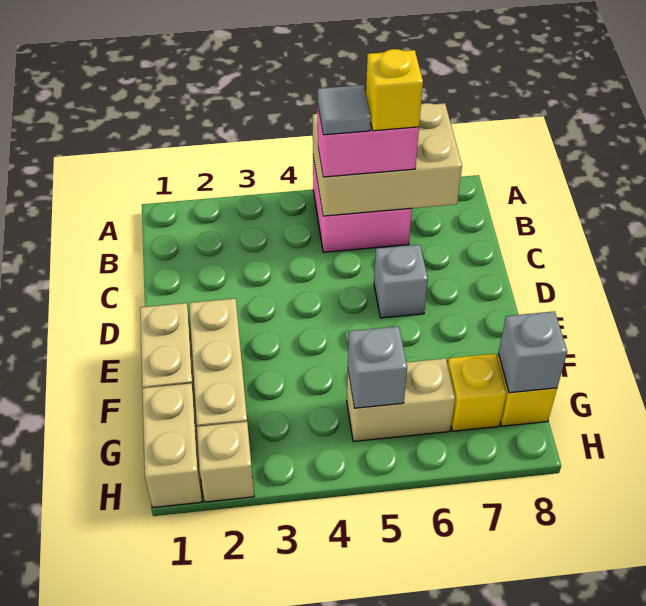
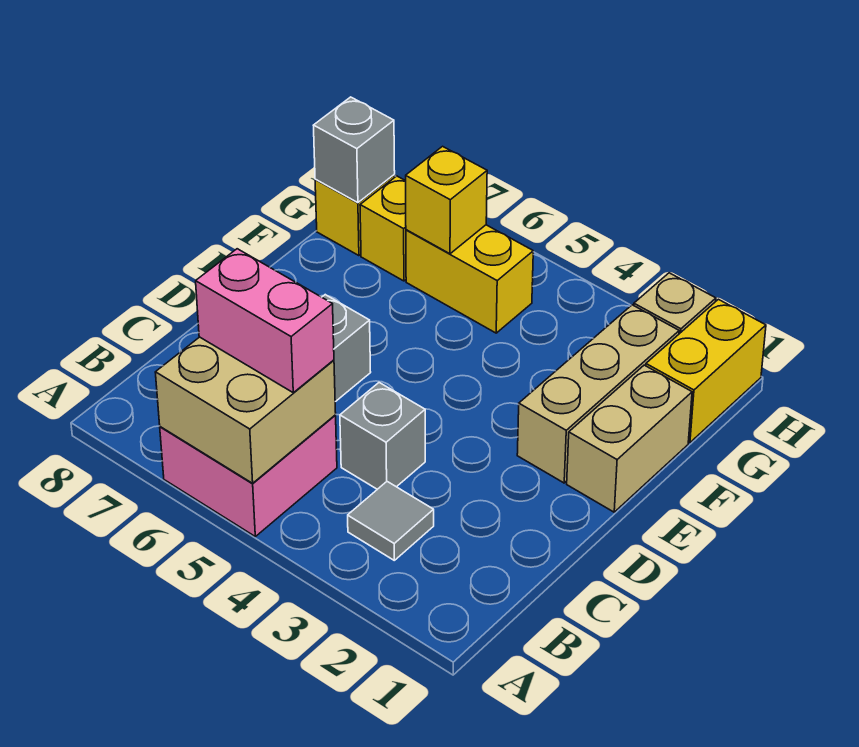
tan brick A5:B7 level 2 -> tan brick A5:B6 level 2
grey tile B5 level 4 -> grey tile B3 level 1
yellow brick B6 level 4 -> yellow brick G6 level 2
tan brick G1:H1 level 1 -> yellow brick G1:H1 level 1
tan brick G5:G6 level 1 -> yellow brick G5:G6 level 1
grey brick G5 level 2 -> grey brick C4 level 1

